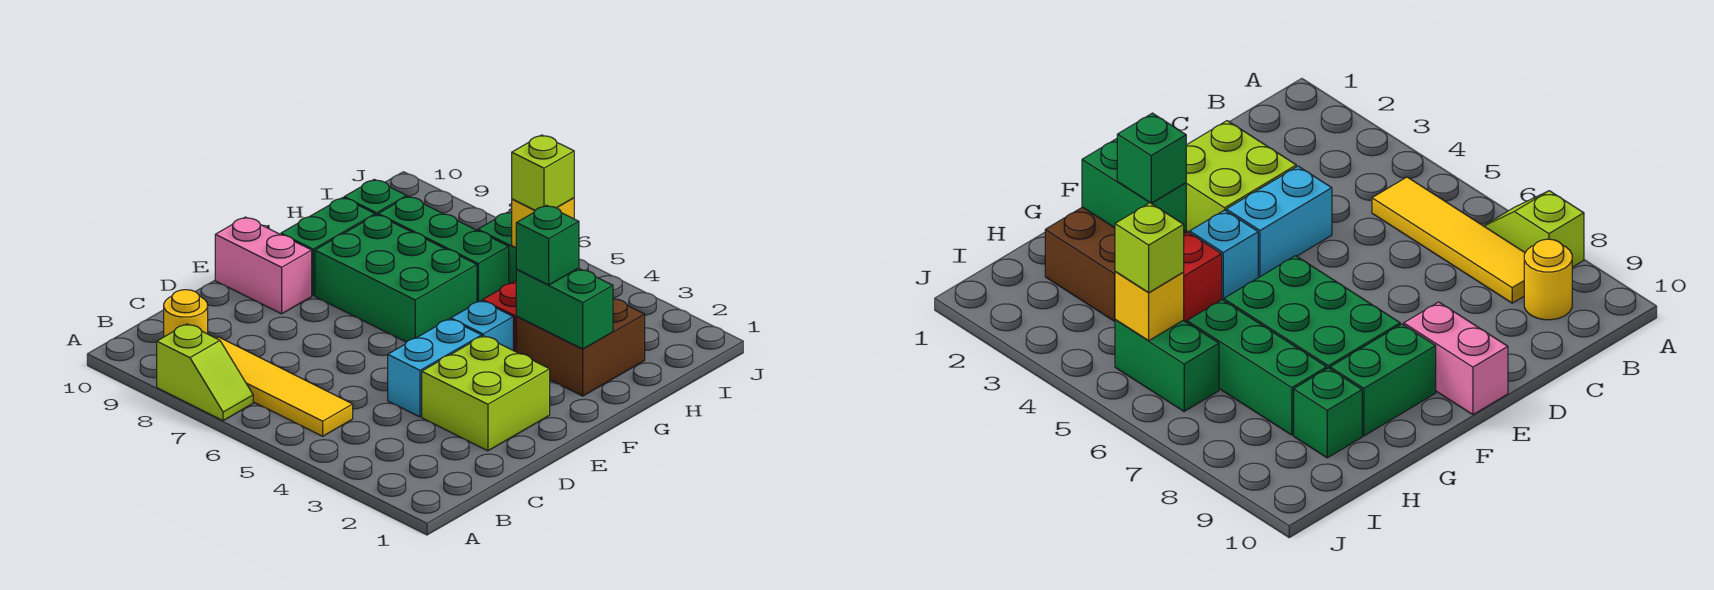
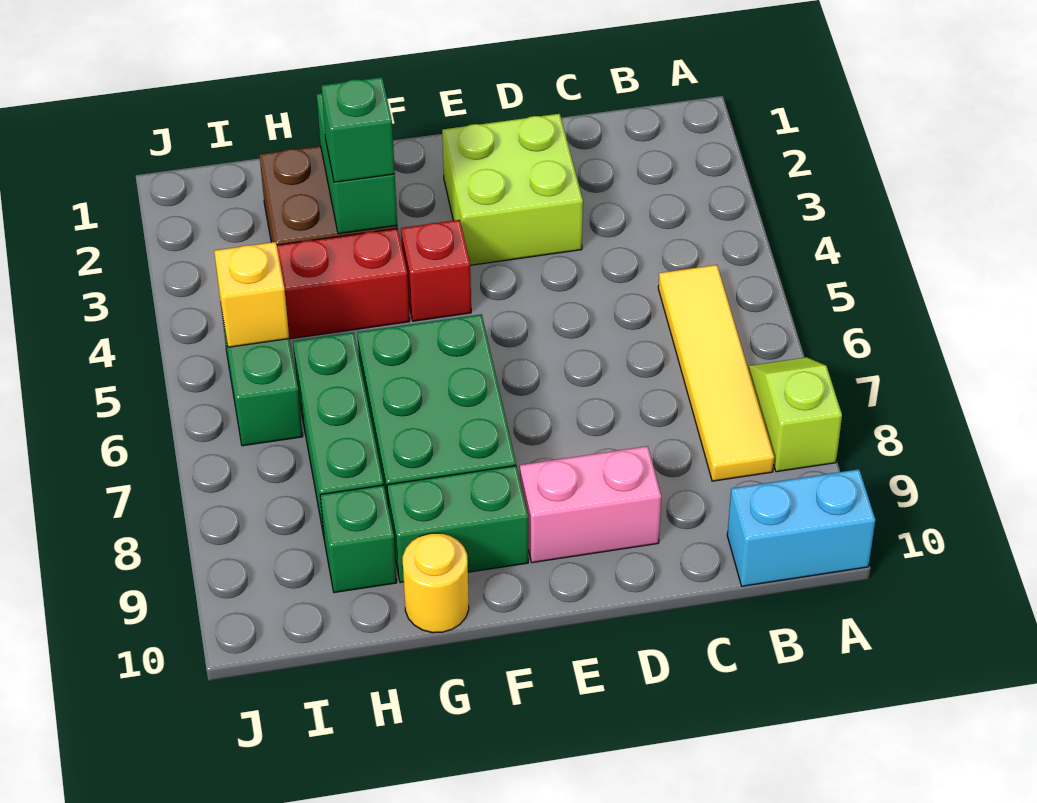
yellow round brick B9 level 1 -> yellow round brick G10 level 1
cyan brick D4:E4 level 1 -> cyan brick A10:B10 level 1
pink brick E9:E10 level 1 -> pink brick D9:E9 level 1
cyan brick F4 level 1 -> red brick F4 level 1
lime brick I5 level 3 -> none

